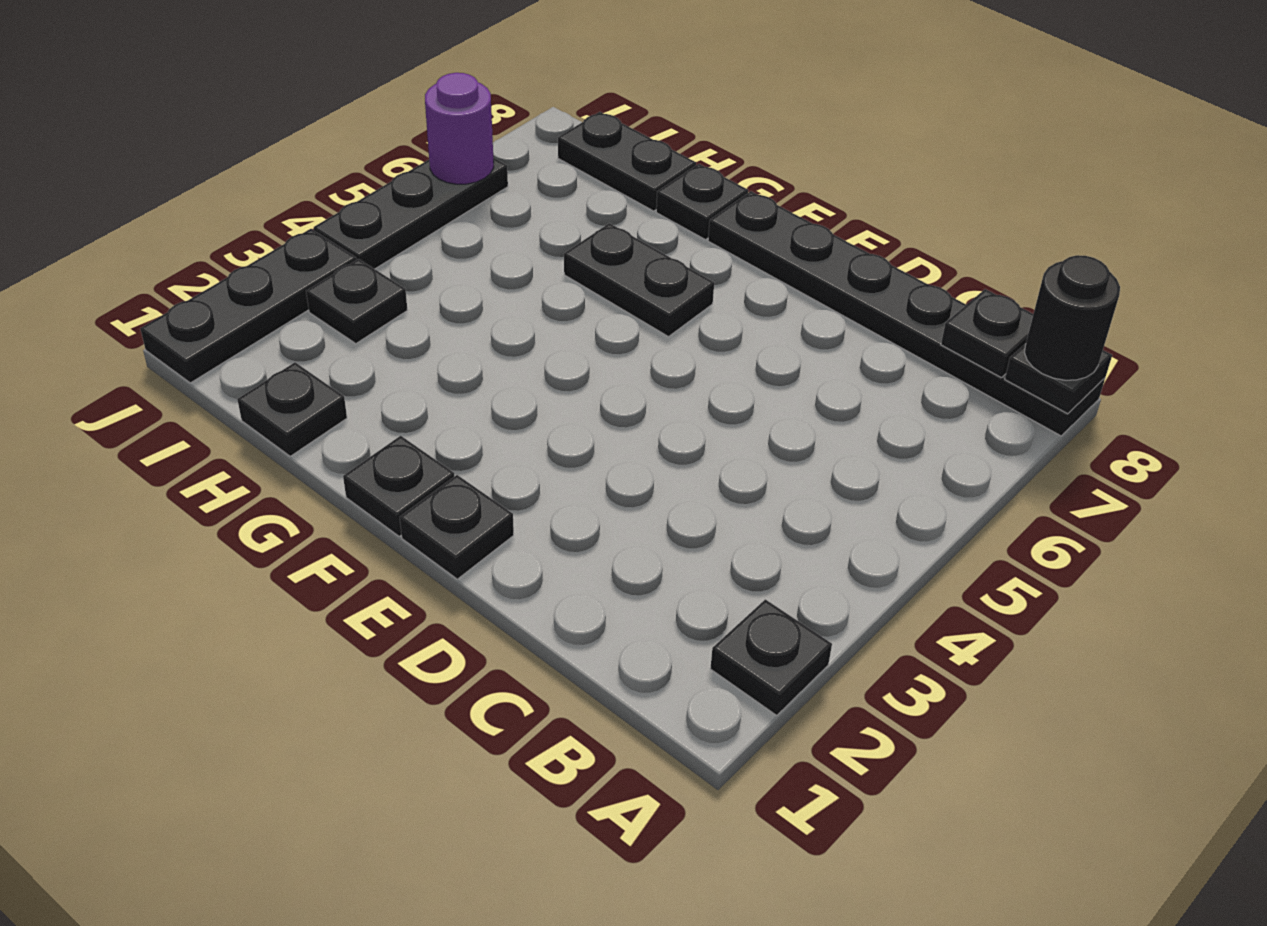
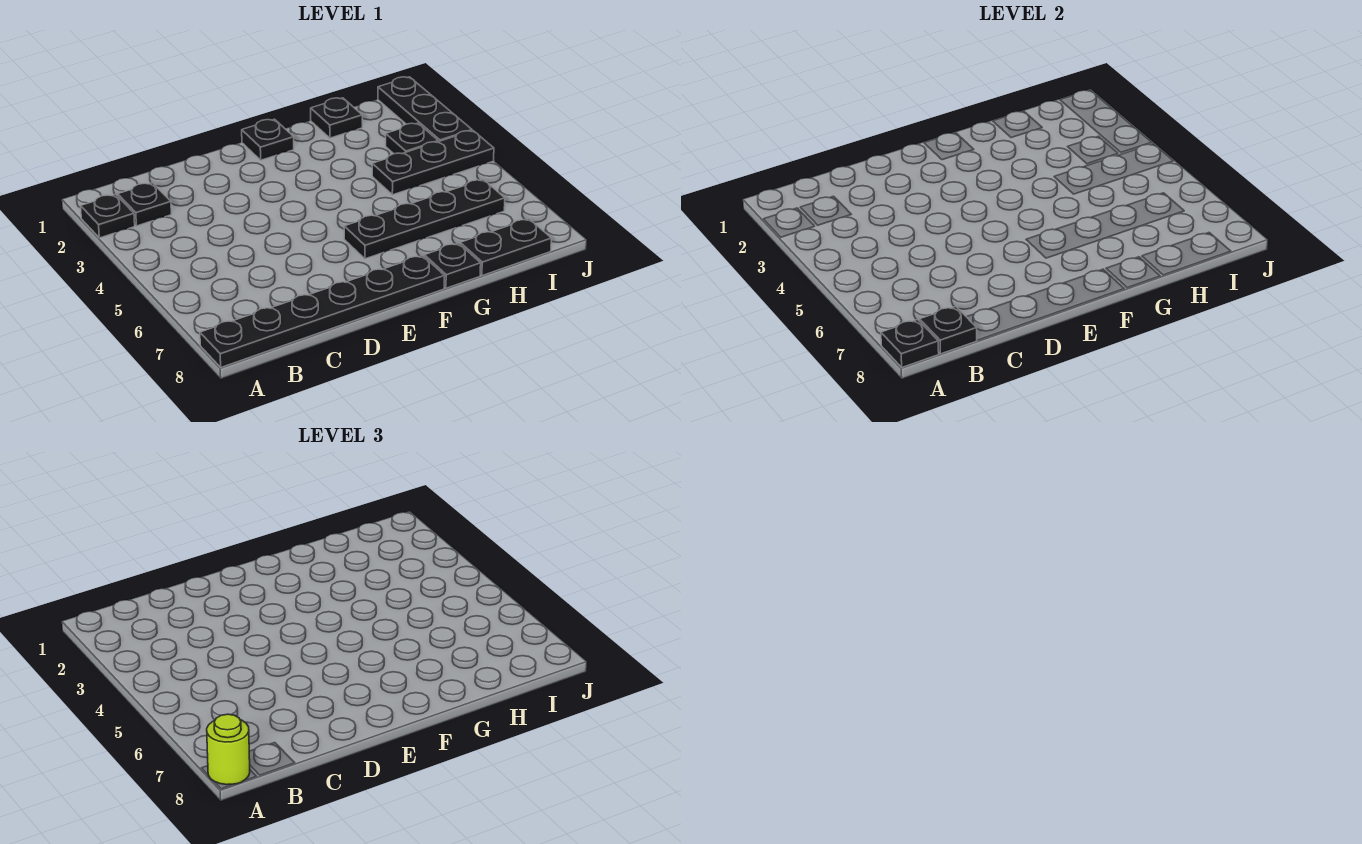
black round brick A8 level 3 -> lime round brick A8 level 3
black plate E1 level 1 -> black plate B2 level 1
black plate F6:G6 level 1 -> black plate F6:I6 level 1
black plate J4:J6 level 1 -> black plate H4:J4 level 1
purple round brick J6 level 2 -> none

